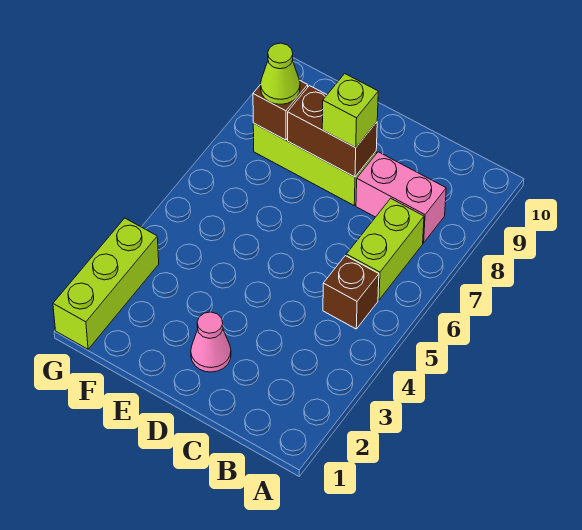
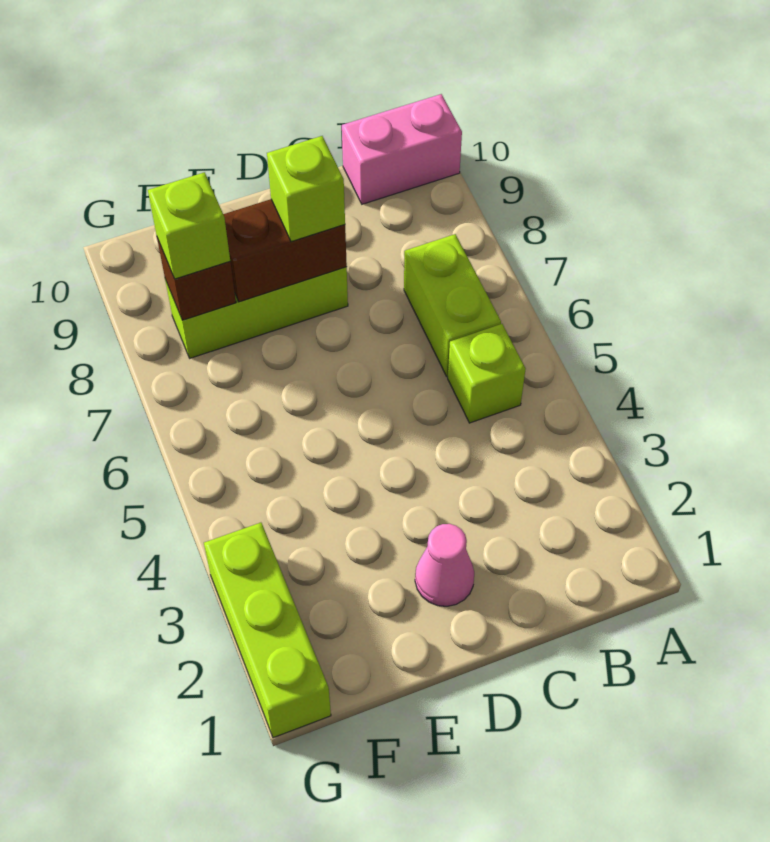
brown brick B5 level 1 -> lime brick B5 level 1
pink brick B8:C8 level 1 -> pink brick A10:B10 level 1
lime cone F8 level 3 -> lime brick F8 level 3

